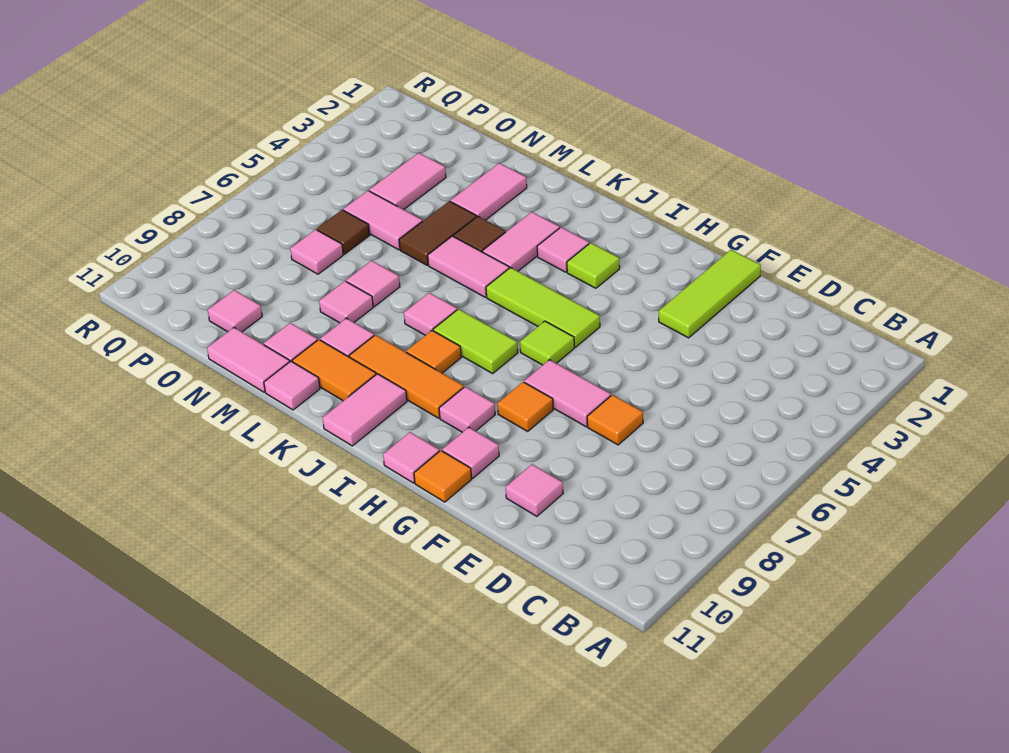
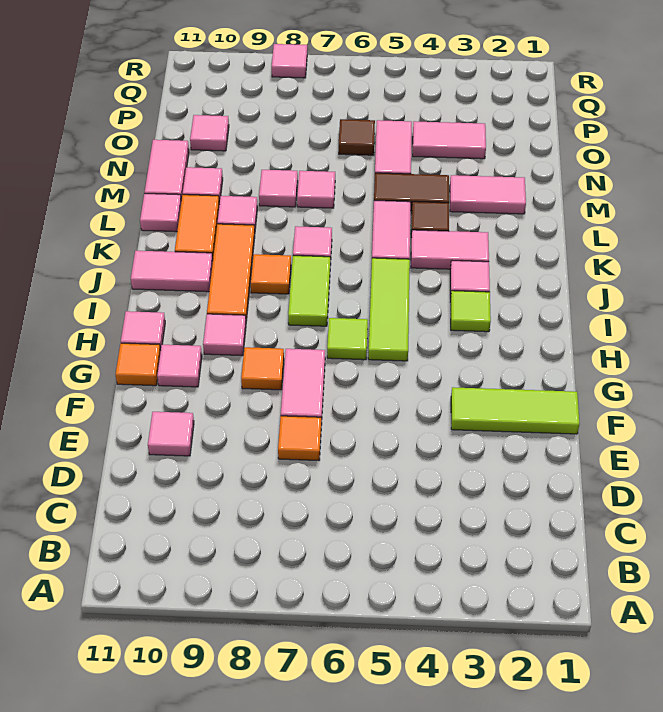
pink tile O7 level 1 -> pink tile R8 level 1

